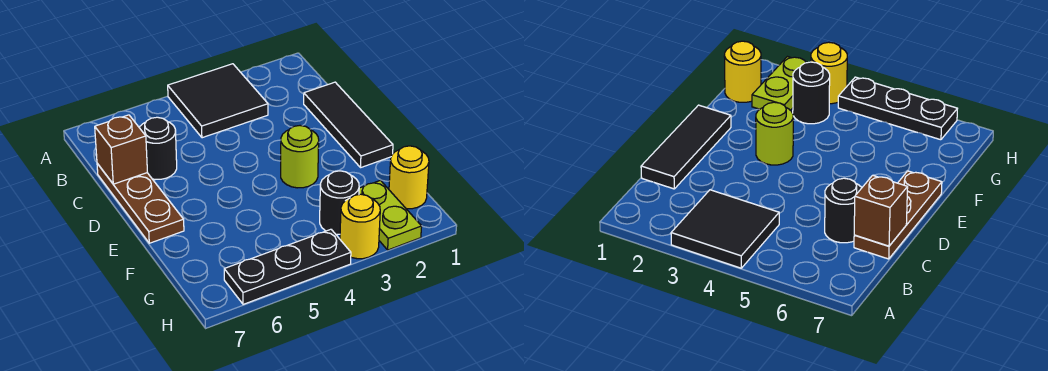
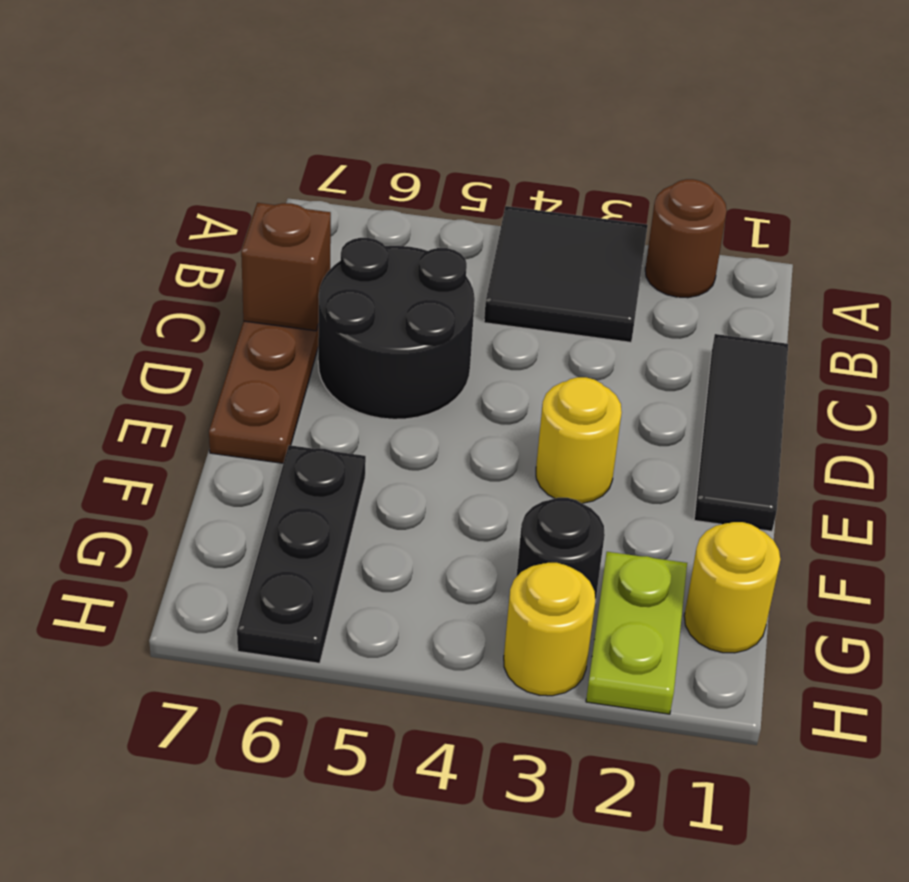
none -> brown round brick A2 level 1
black round brick C6 level 1 -> black round brick C5:D6 level 1
lime round brick E3 level 1 -> yellow round brick E3 level 1
black plate H4:H6 level 1 -> black plate F6:H6 level 1

